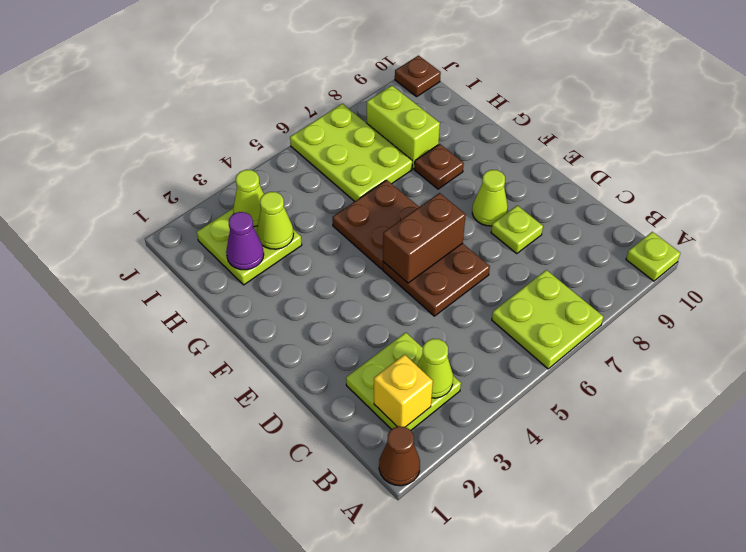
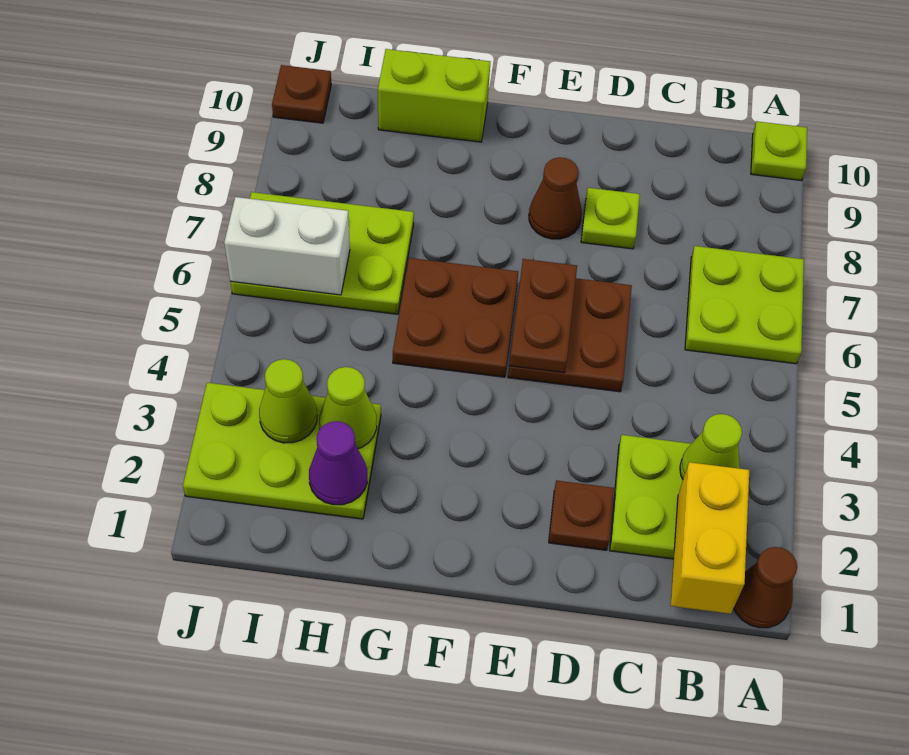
yellow brick B2 level 2 -> yellow brick B1:B2 level 2
brown brick E5:E6 level 2 -> brown plate E5:E6 level 2
lime cone E8 level 1 -> brown cone E8 level 1
brown plate G8 level 1 -> brown plate D2 level 1
lime plate H2:I3 level 1 -> lime plate H2:J3 level 1
lime brick H8:I8 level 1 -> lime brick G10:H10 level 1
none -> white brick I6:J6 level 2

